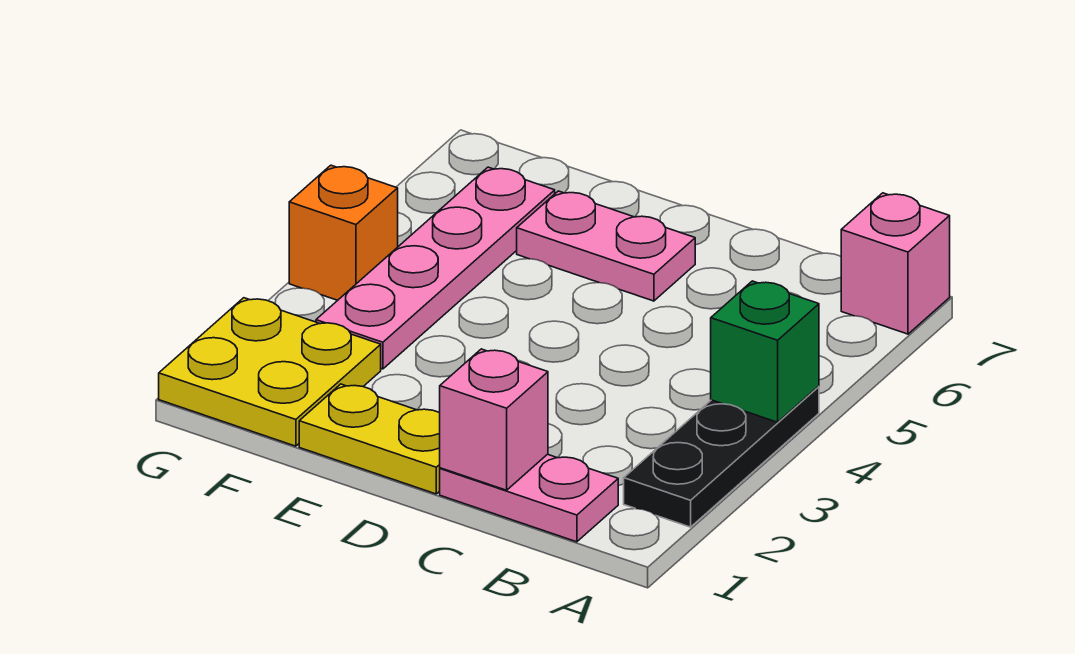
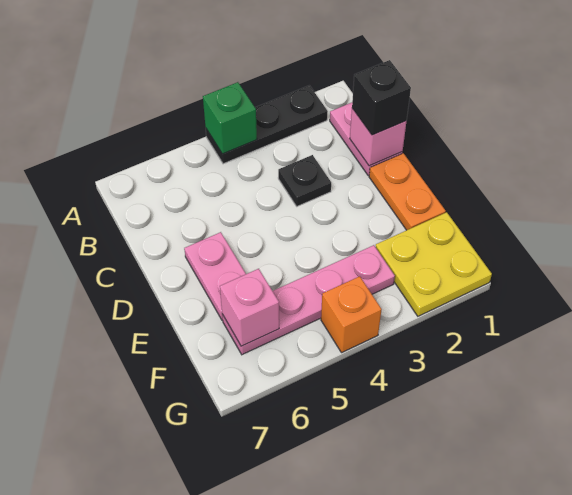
pink brick A7 level 1 -> pink brick F6 level 2
none -> black brick C1 level 3
none -> black plate C3 level 1
yellow plate D1:E1 level 1 -> orange plate D1:E1 level 1

